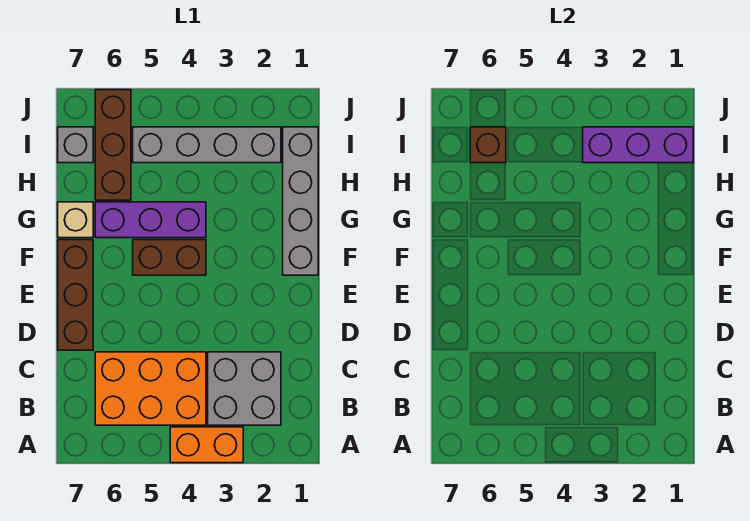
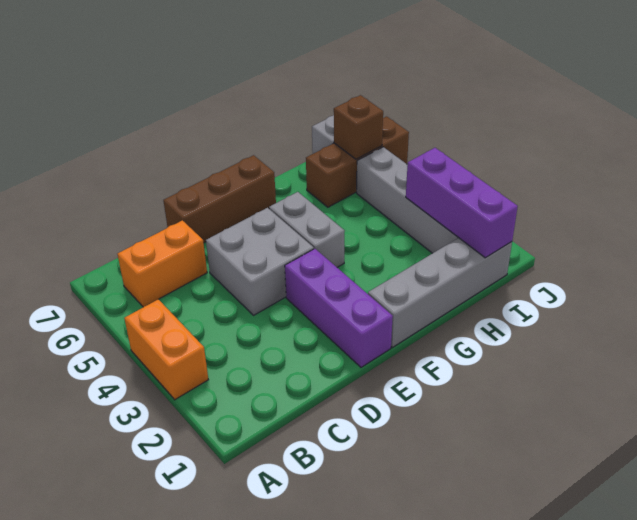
grey brick B2:C3 level 1 -> grey brick D4:E5 level 1
orange brick B4:C6 level 1 -> orange brick B6:C6 level 1
brown brick F4:F5 level 1 -> grey brick F4:F5 level 1
purple brick G4:G6 level 1 -> purple brick E1:E3 level 1
tan brick G7 level 1 -> none

